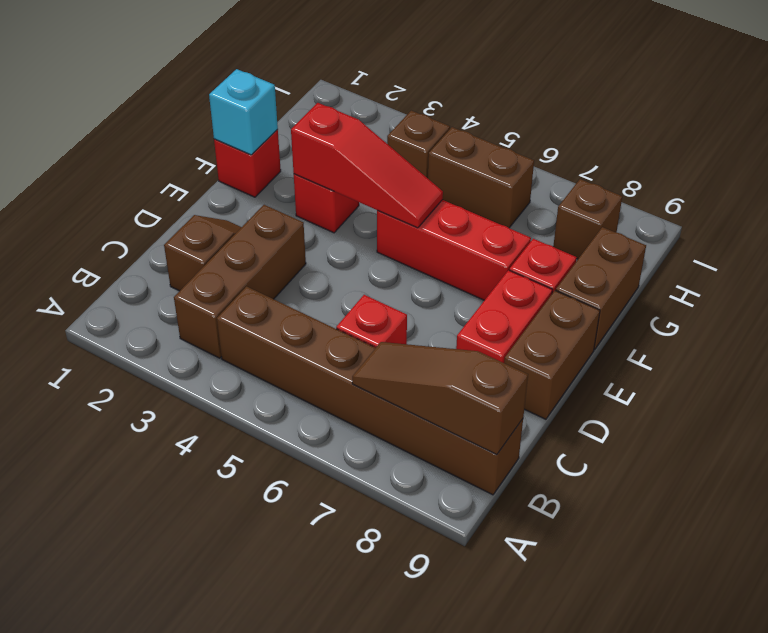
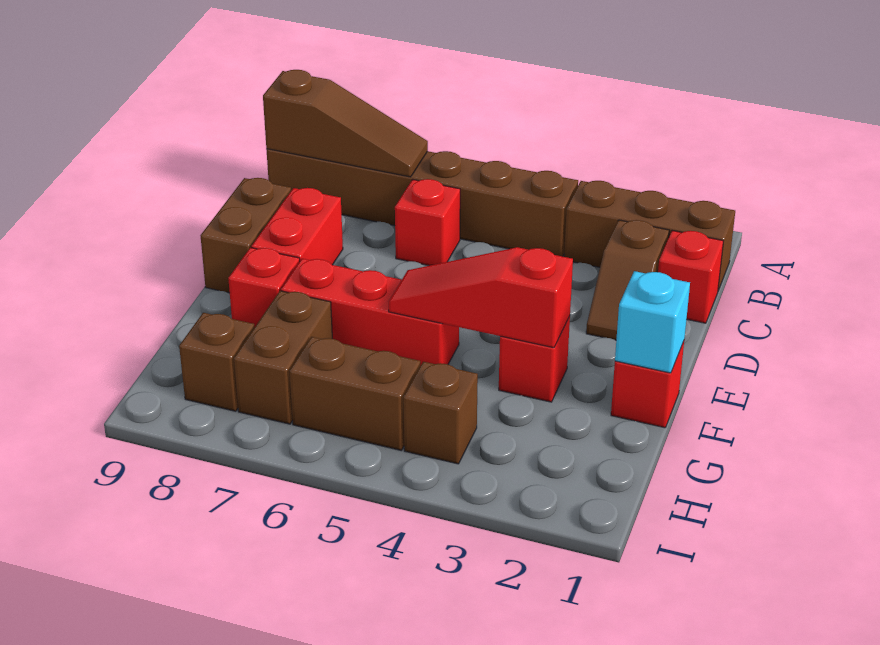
brown brick B3:D3 level 1 -> brown brick B1:B3 level 1
none -> red brick C1 level 1
brown brick F9:G9 level 1 -> brown brick G7:H7 level 1

